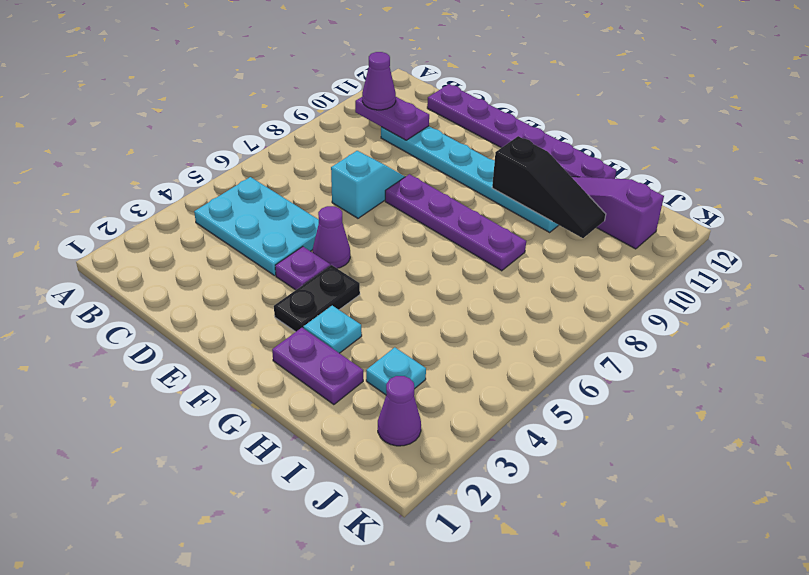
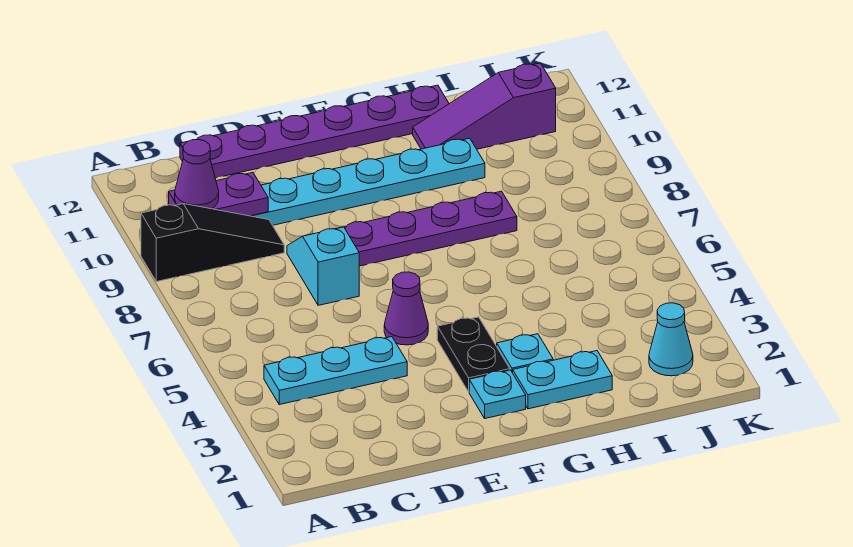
cyan plate B4:D5 level 1 -> cyan plate B4:D4 level 1
purple plate E4 level 1 -> none
purple plate G2:H2 level 1 -> cyan plate G2:H2 level 1
black slope G10:I10 level 2 top G -> black slope A9:C9 level 1 top A
cyan plate I3 level 1 -> cyan plate F2 level 1
purple cone J2 level 1 -> cyan cone J2 level 1

